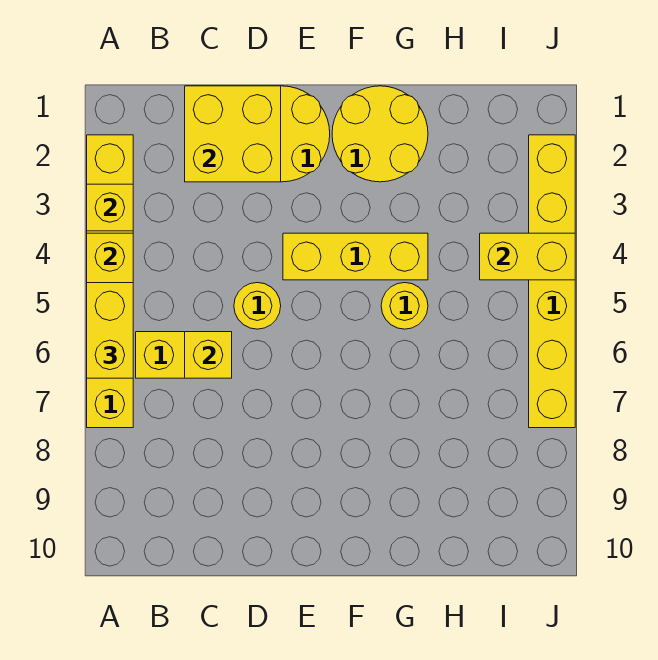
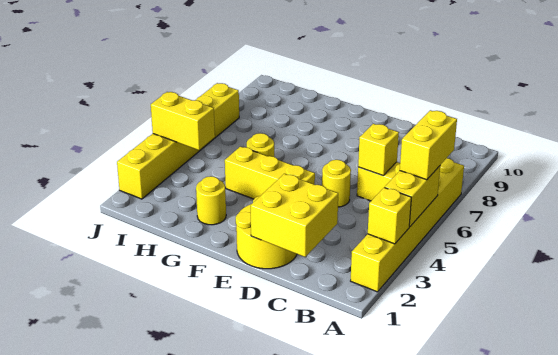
yellow round brick F1:G2 level 1 -> yellow round brick G2 level 1

